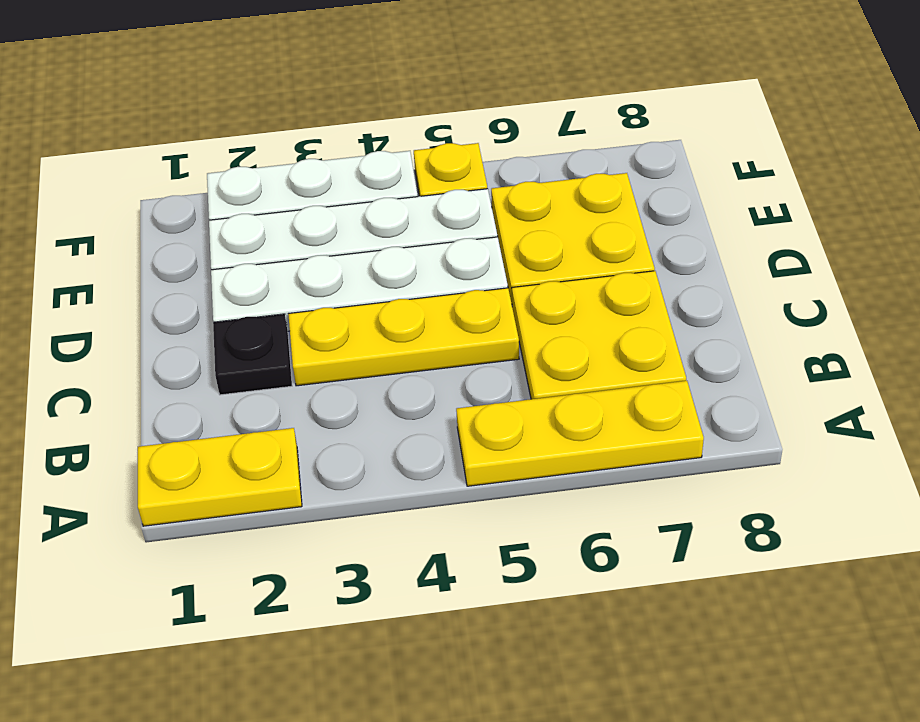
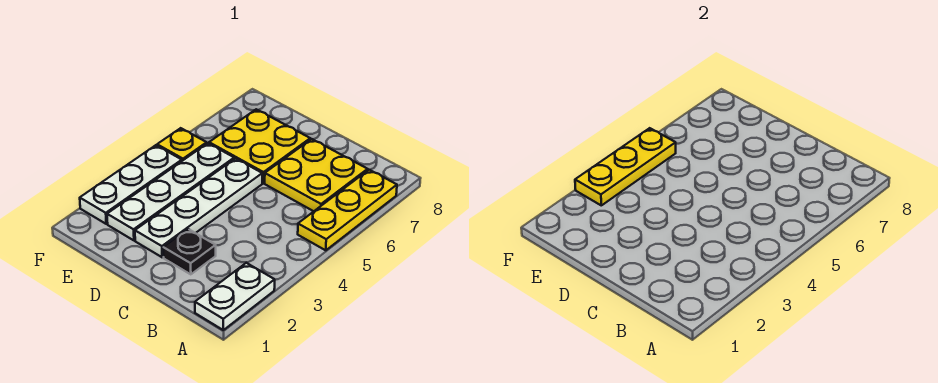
yellow plate A1:A2 level 1 -> white plate A1:A2 level 1
yellow plate C3:C5 level 1 -> yellow plate F3:F5 level 2

